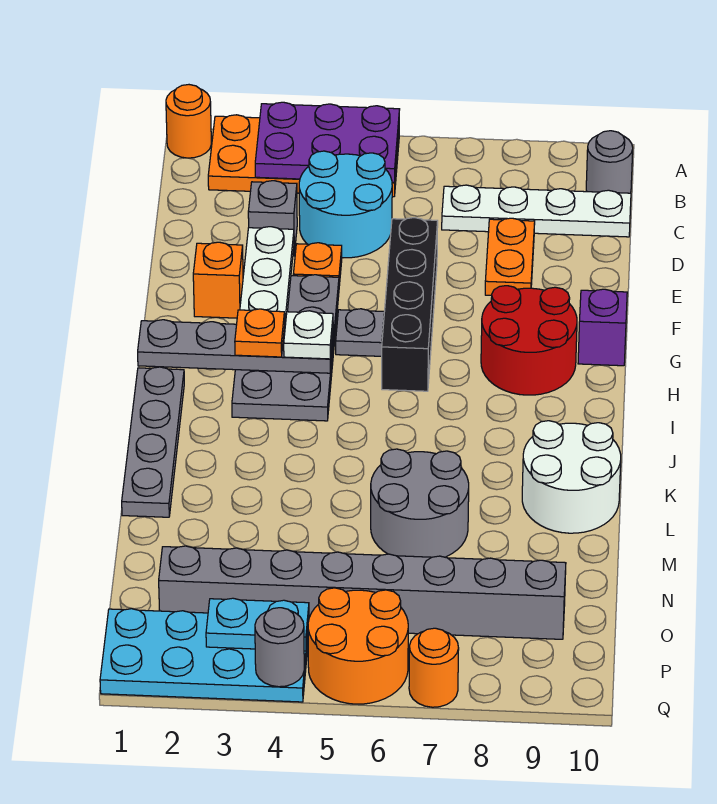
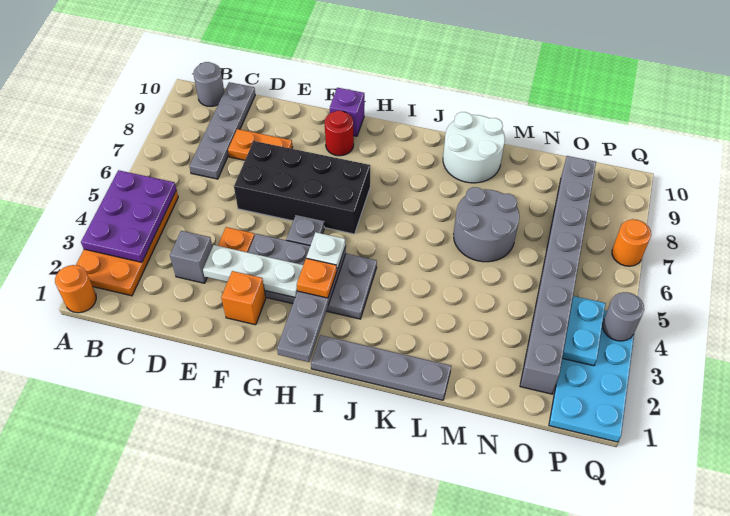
cyan round brick C4:D5 level 1 -> none
white plate C7:C10 level 1 -> grey plate C7:C10 level 1
black brick E6:H6 level 1 -> black brick E6:H7 level 1
red round brick G8:H9 level 1 -> red round brick G9 level 1
orange round brick P5:Q6 level 1 -> none

